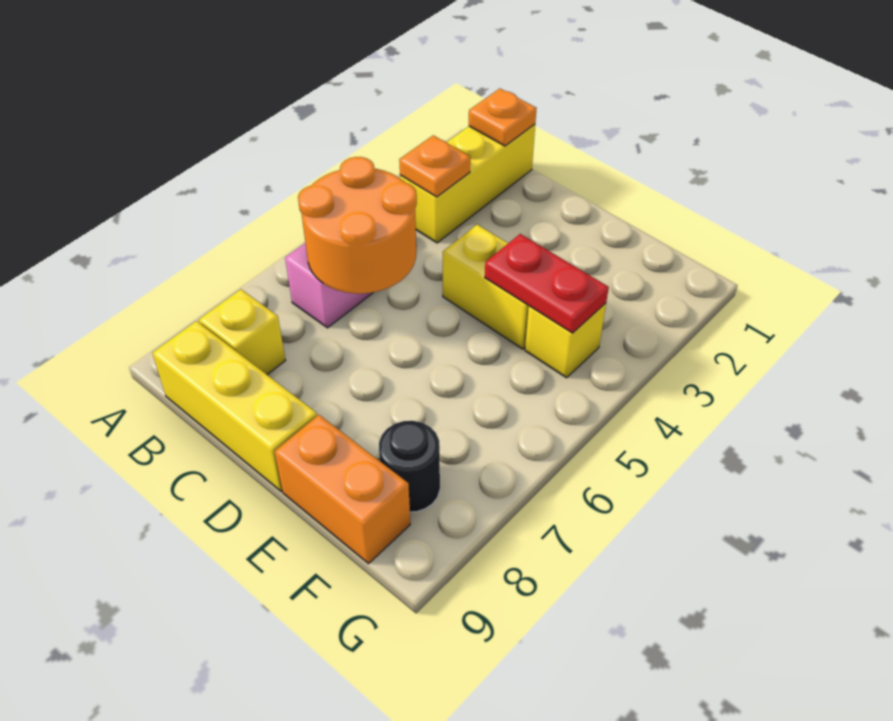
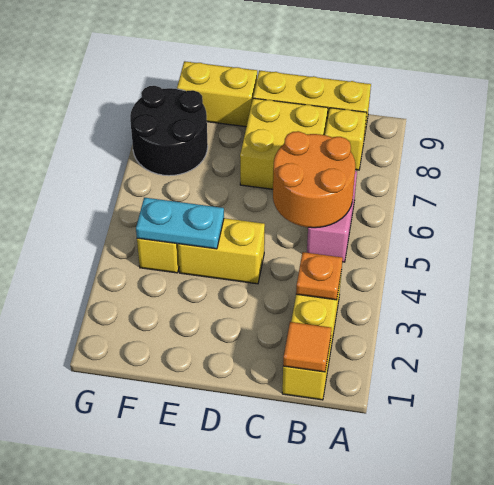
orange plate B1 level 2 -> orange tile B1 level 2
none -> yellow brick C7:D8 level 1
red plate E4:F4 level 2 -> cyan plate E4:F4 level 2
orange brick E9:F9 level 1 -> yellow brick E9:F9 level 1
black round brick F8 level 1 -> black round brick F7:G8 level 1

